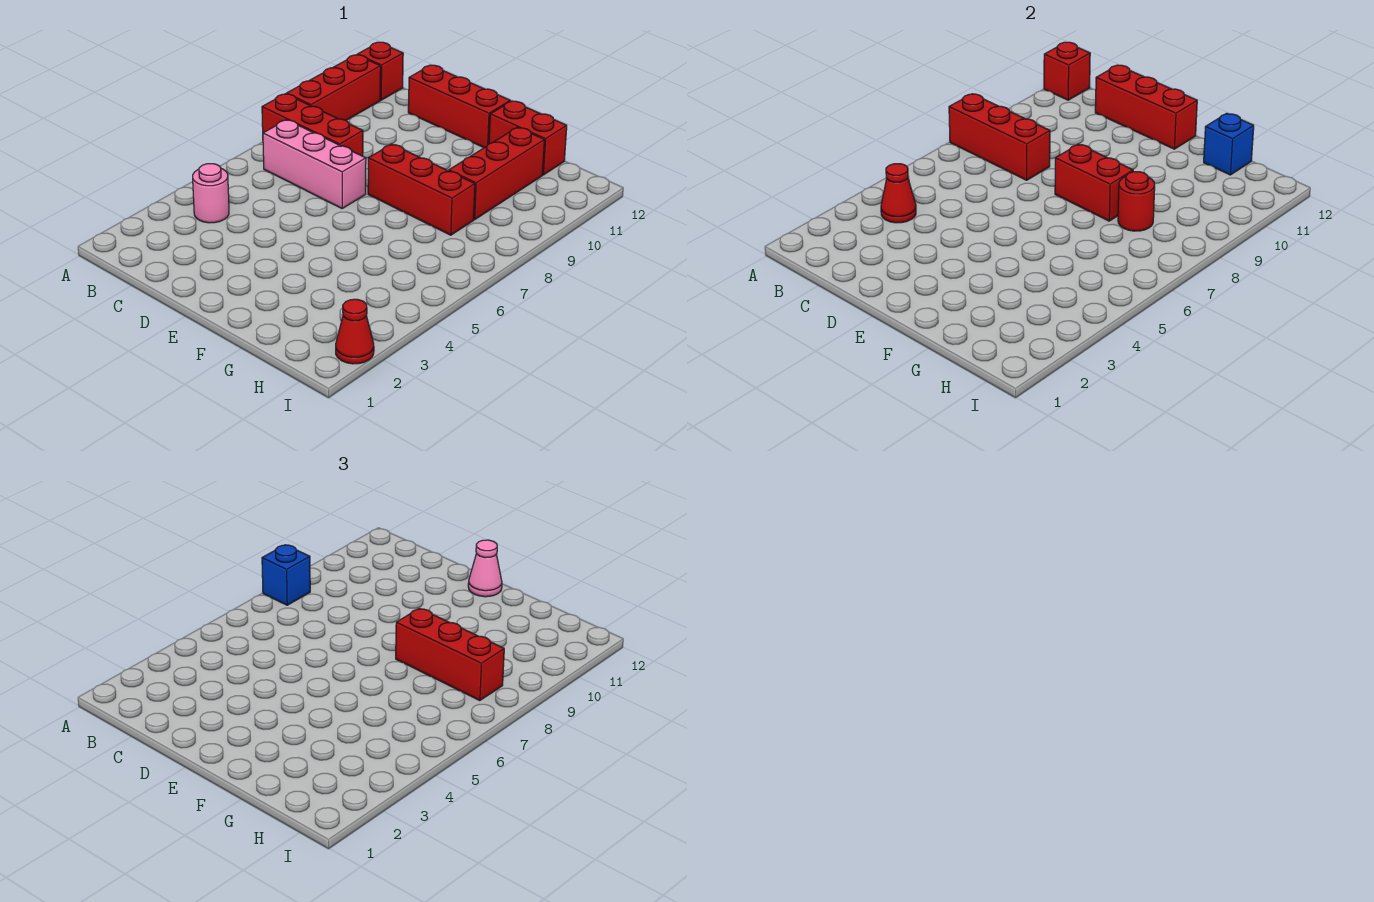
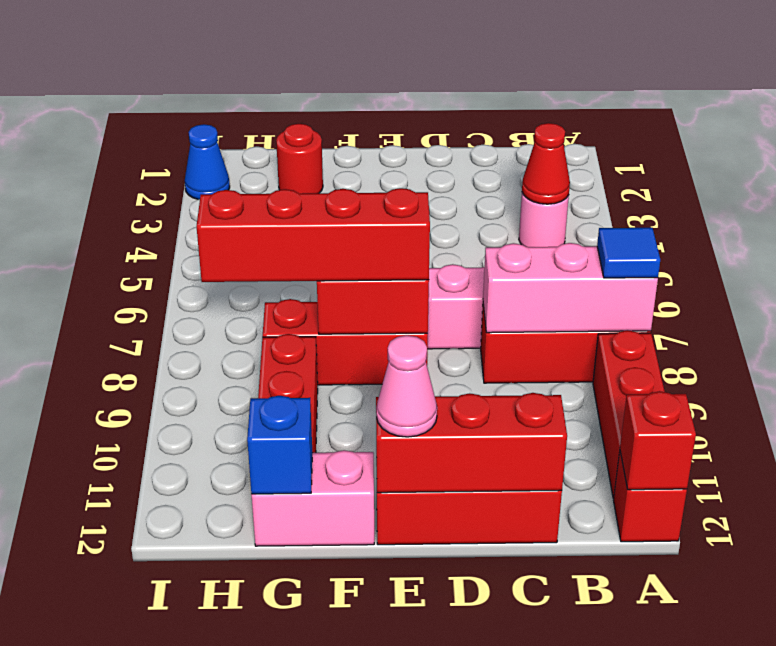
red brick A8:C8 level 2 -> pink brick A8:C8 level 2
blue brick A8 level 3 -> blue tile A8 level 3
red brick F8:H8 level 3 -> red brick E8:H8 level 3
red brick F12:G12 level 1 -> pink brick F12:G12 level 1
red round brick G8 level 2 -> red round brick G2 level 1
red cone I2 level 1 -> blue cone I2 level 1

